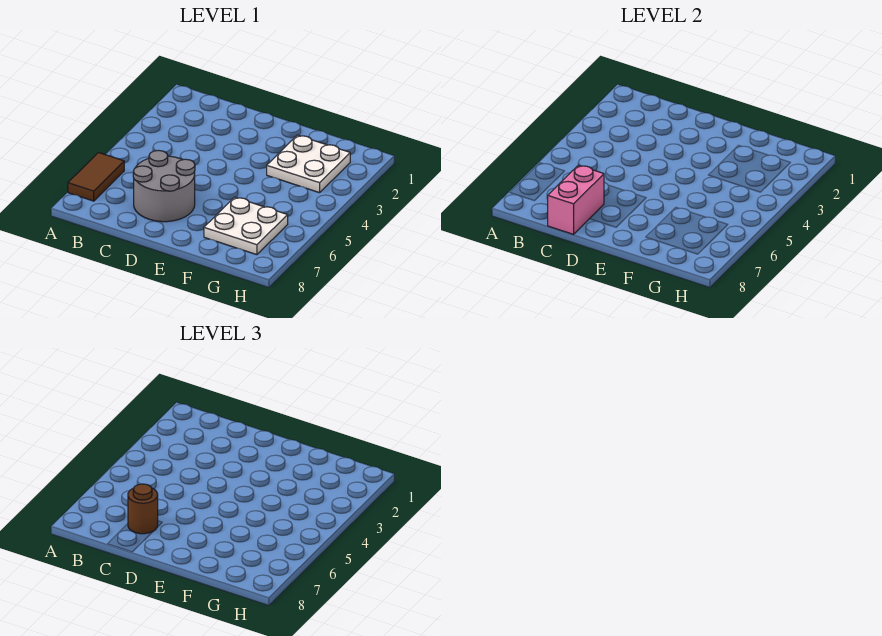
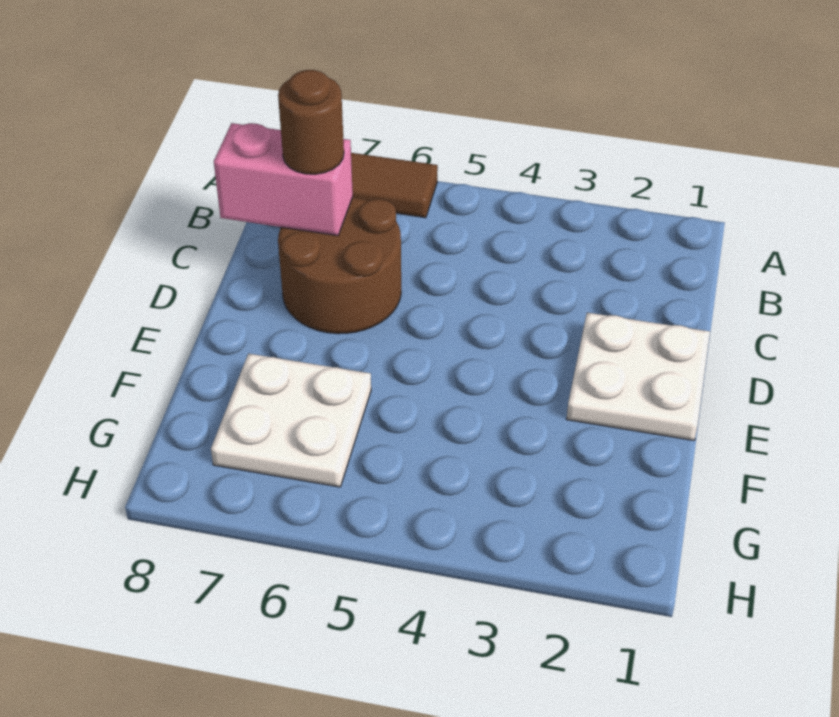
grey round brick C6:D7 level 1 -> brown round brick C6:D7 level 1
white plate F2:G3 level 1 -> white plate D1:E2 level 1

